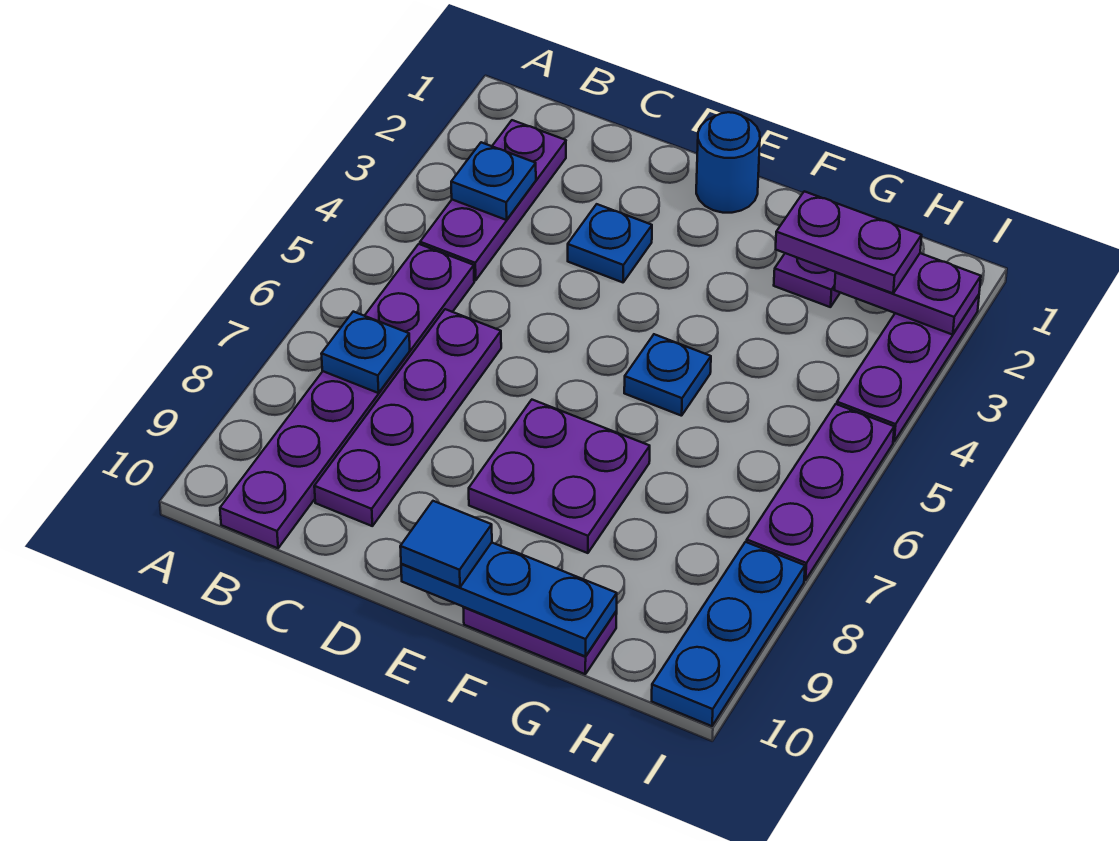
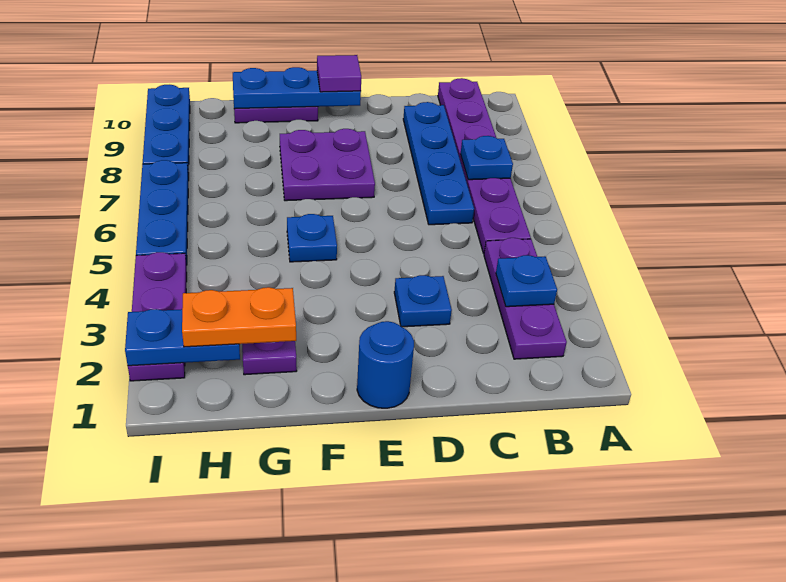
purple plate C6:C9 level 1 -> blue plate C6:C9 level 1
blue tile E10 level 3 -> purple tile E10 level 3
purple plate G2:H2 level 3 -> orange plate G2:H2 level 3
purple plate H2:I2 level 2 -> blue plate H2:I2 level 2
purple plate I5:I7 level 1 -> blue plate I5:I7 level 1

